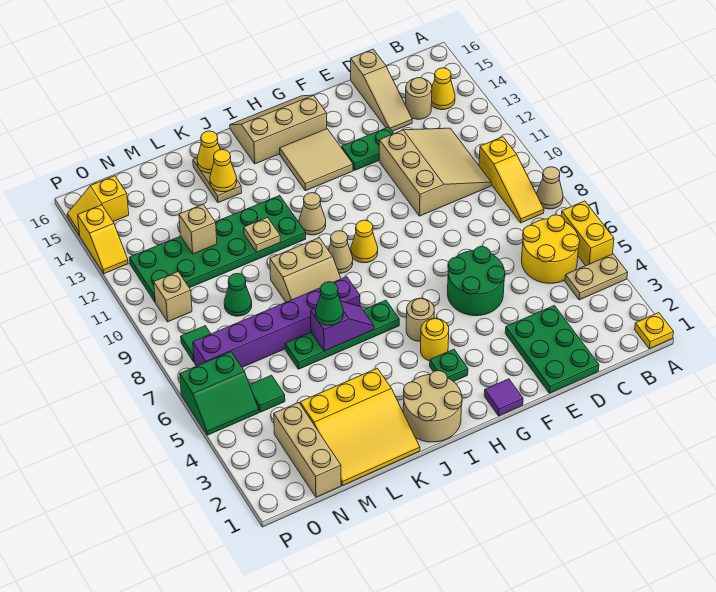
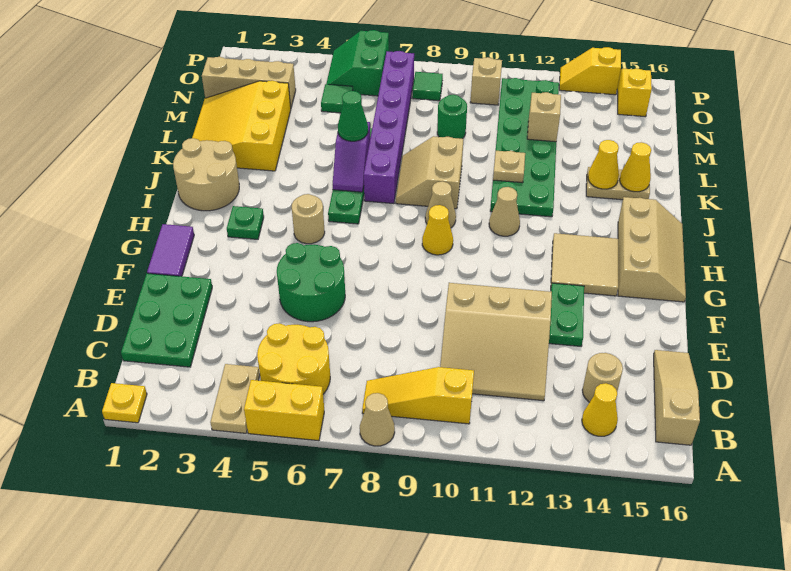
green plate D1:E3 level 1 -> green plate C1:E2 level 1
tan slope D14:D16 level 1 top 16 -> tan slope B16:D16 level 1 top B
purple tile G1 level 1 -> purple tile F1:G1 level 1
yellow round brick H4 level 1 -> none
green cone M9 level 1 -> green round brick M9 level 1

